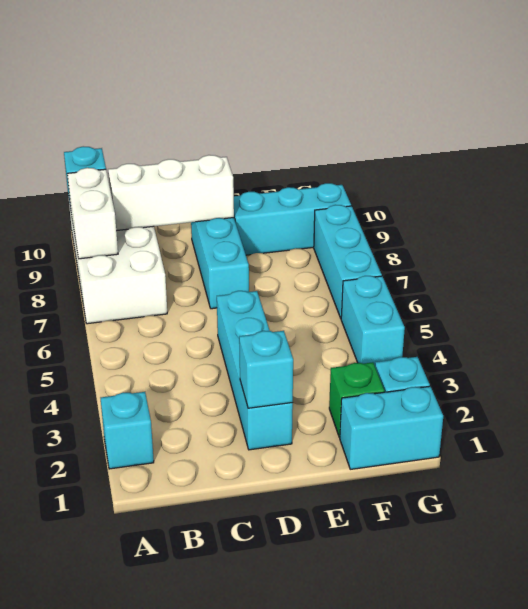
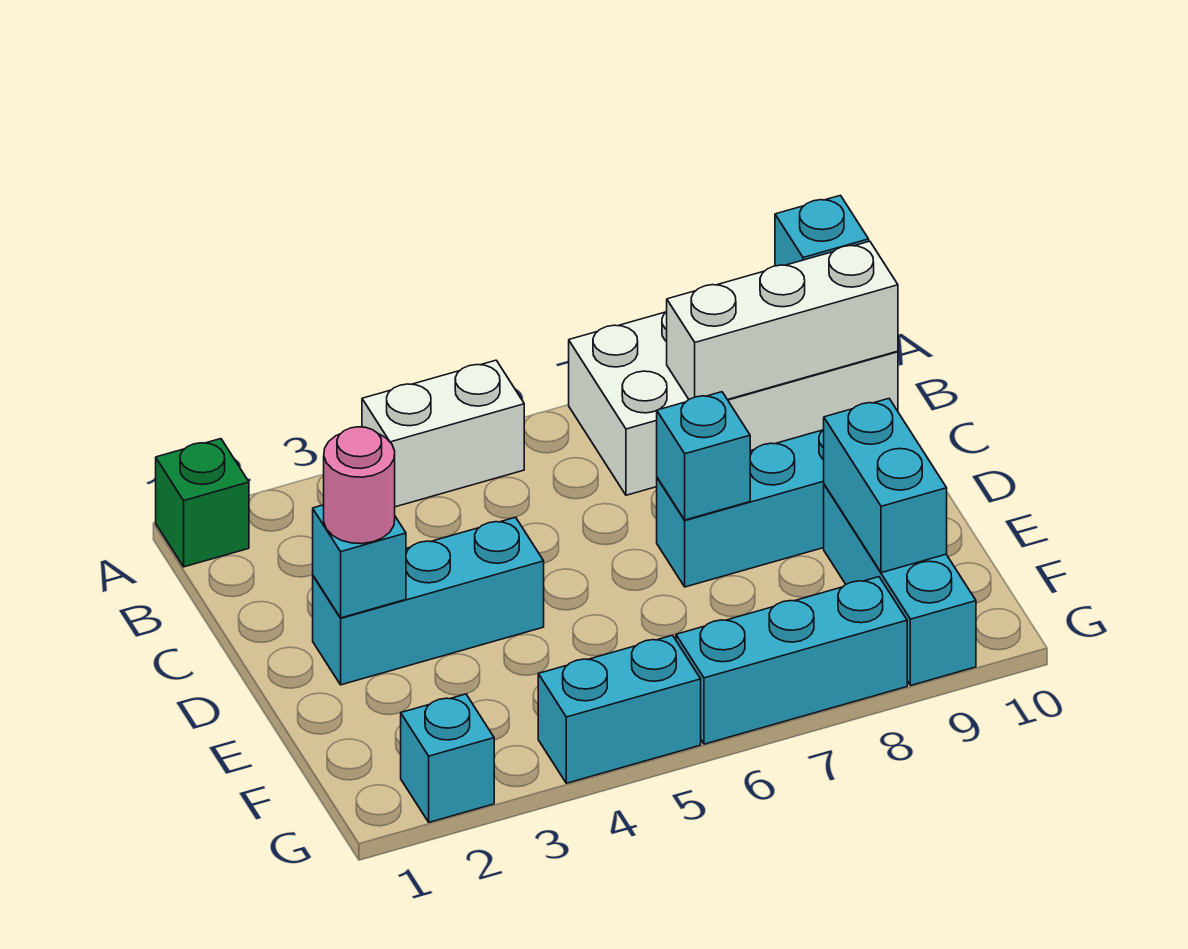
cyan brick A2 level 1 -> cyan brick D7 level 2
white brick A8:A9 level 2 -> white brick A4:A5 level 1
white brick B9:D9 level 2 -> white brick B8:B10 level 2
cyan brick D2:D5 level 1 -> cyan brick D2:D4 level 1
none -> pink round brick D2 level 3
cyan brick F1:G1 level 1 -> cyan brick E9:F9 level 2
green brick F2 level 1 -> green brick A1 level 1

